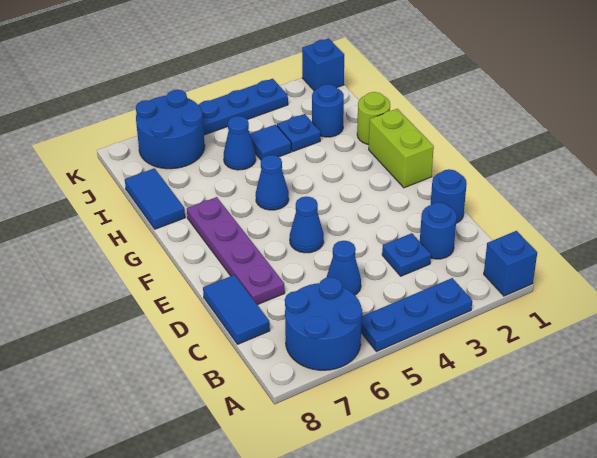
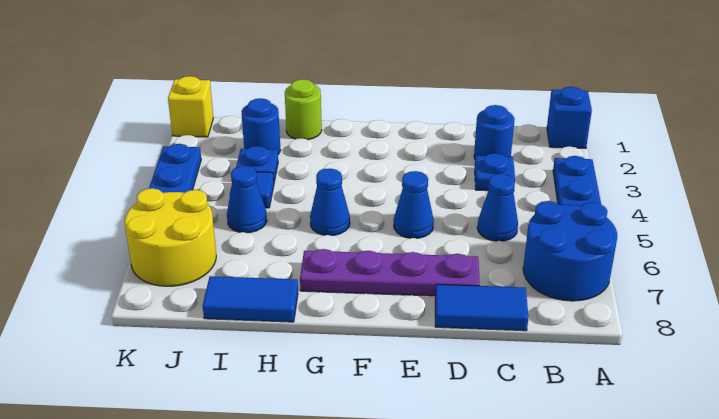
blue round brick D1 level 1 -> none
lime brick F1:G1 level 1 -> none
blue round brick J6:K7 level 1 -> yellow round brick J6:K7 level 1
blue brick K1 level 1 -> yellow brick K1 level 1

